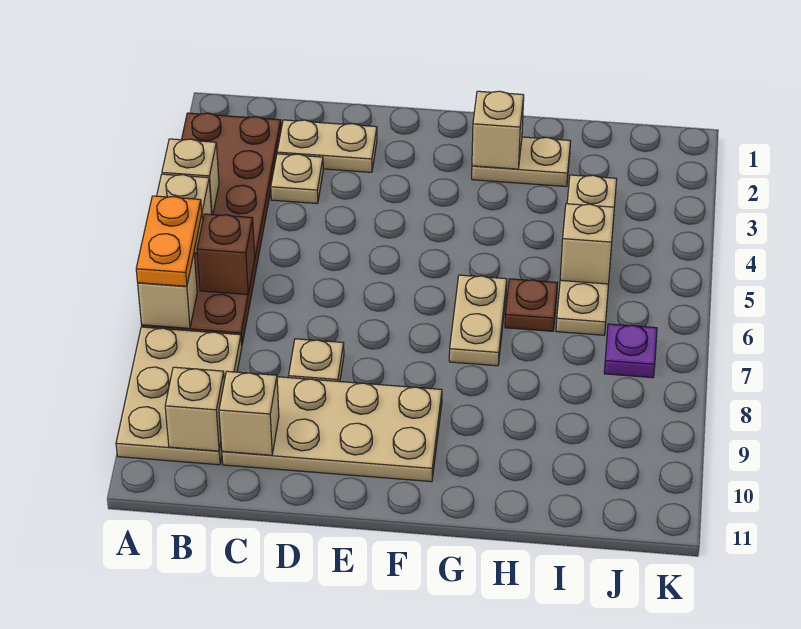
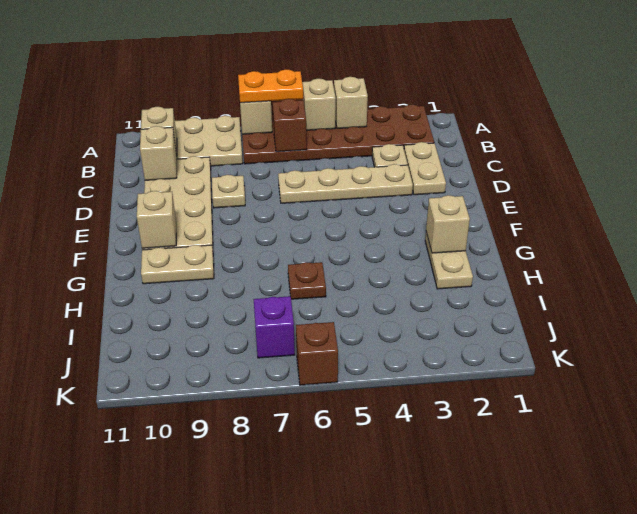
tan plate G6:G7 level 1 -> tan plate G9:G10 level 1
tan plate I3:I6 level 1 -> tan plate D3:D6 level 1
tan brick I5 level 2 -> tan brick F10 level 2
purple plate J7 level 1 -> purple brick J7 level 1
none -> brown brick K6 level 1

